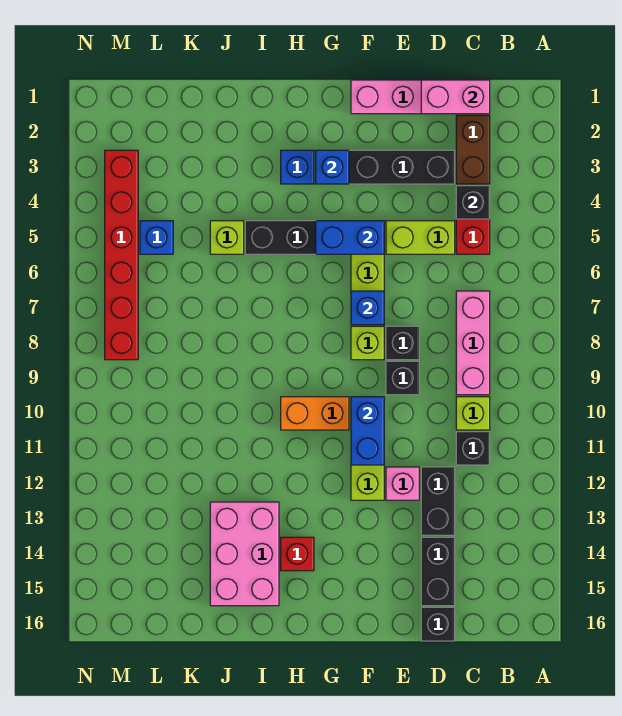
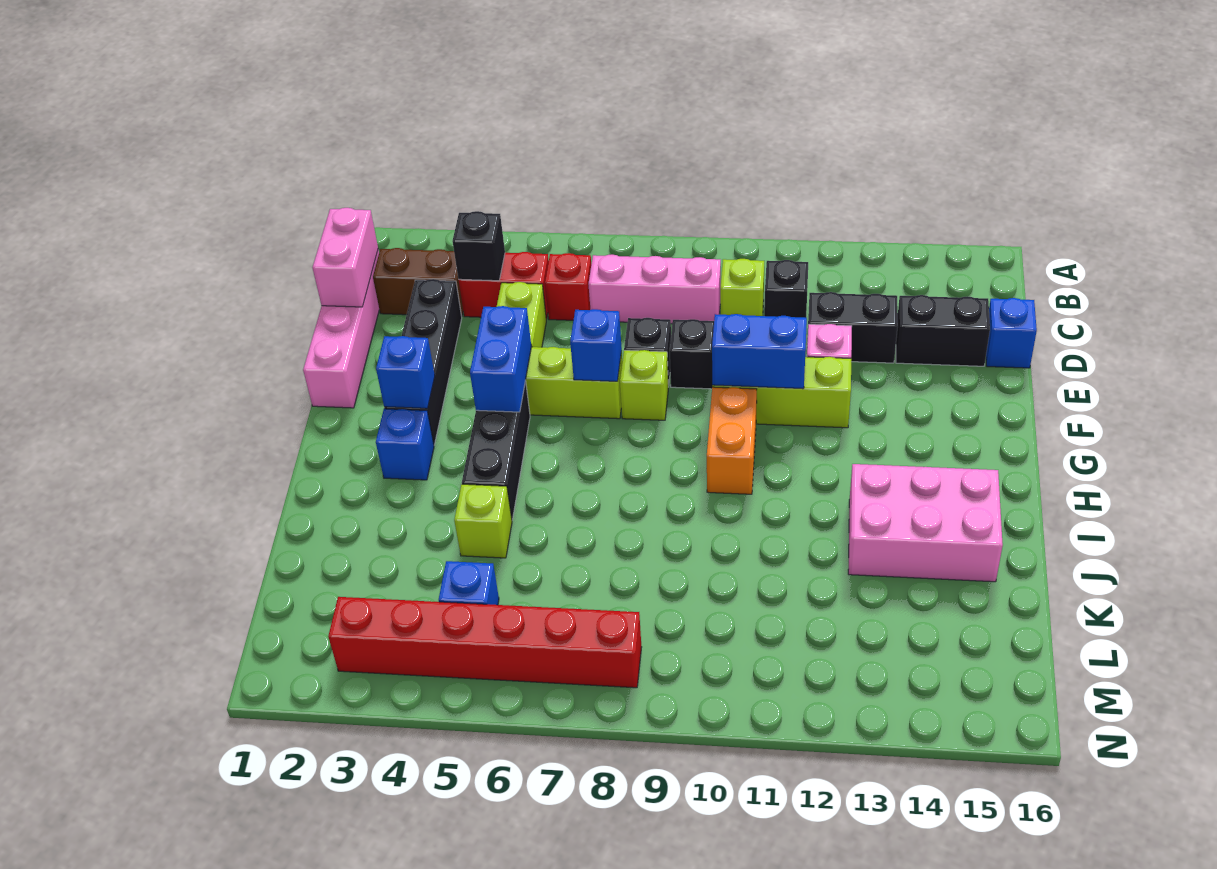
black brick D16 level 1 -> blue brick D16 level 1
red brick H14 level 1 -> red brick C6 level 1

